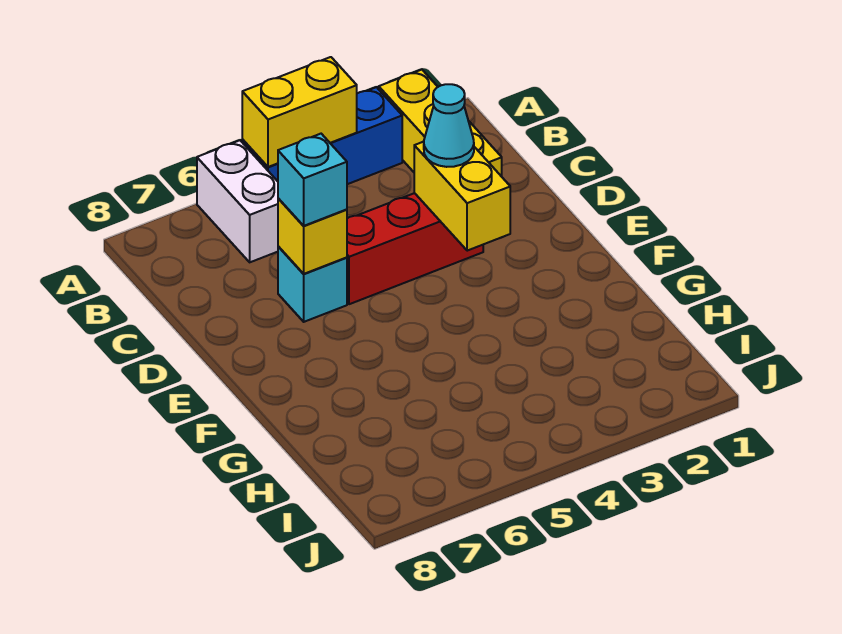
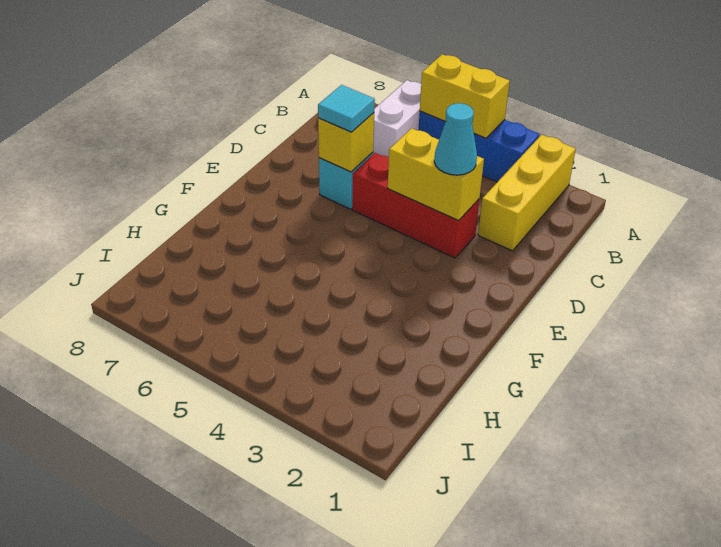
yellow brick D3:E3 level 2 -> yellow brick D3:D4 level 2
cyan brick D6 level 3 -> cyan tile D6 level 3

